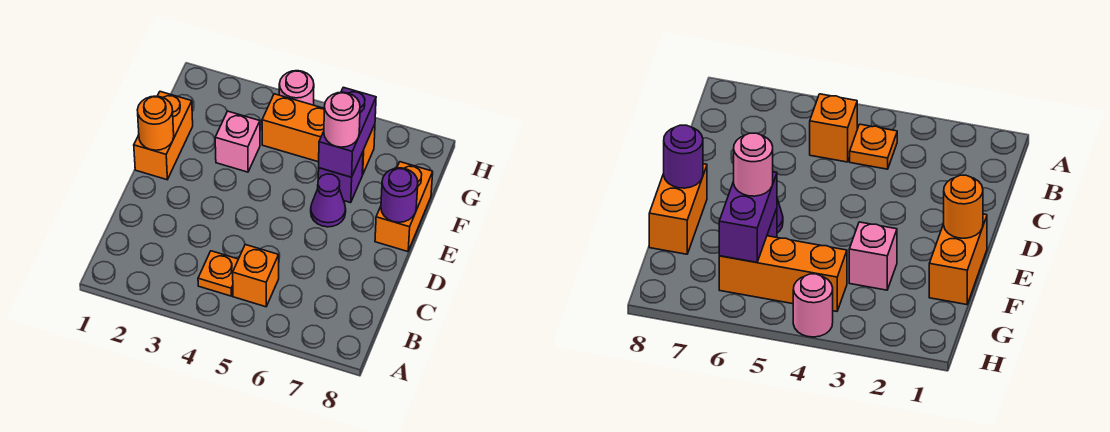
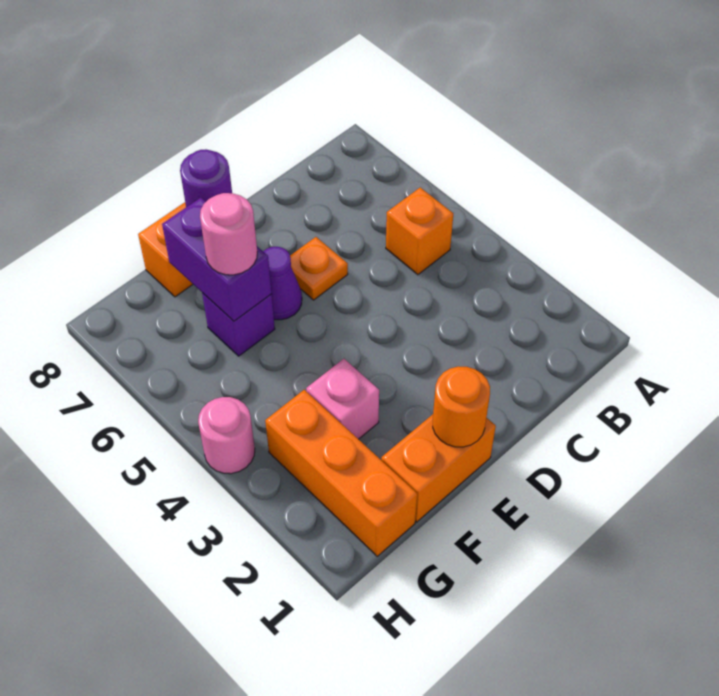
orange plate B4 level 1 -> orange plate D6 level 1
purple brick F6:G6 level 2 -> purple brick F6:F7 level 2
orange brick G4:G6 level 1 -> orange brick G1:G3 level 1

